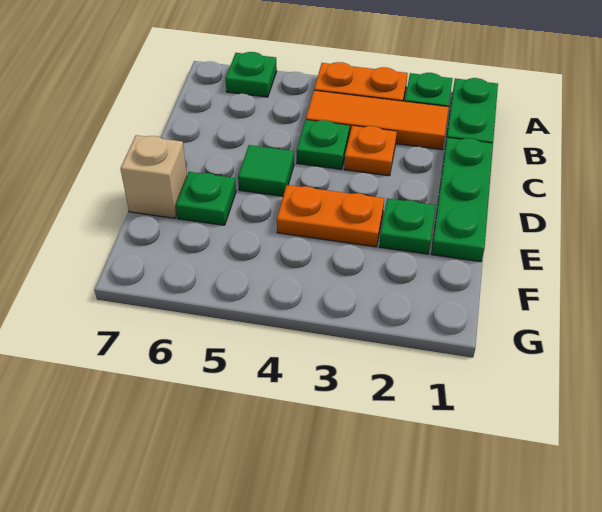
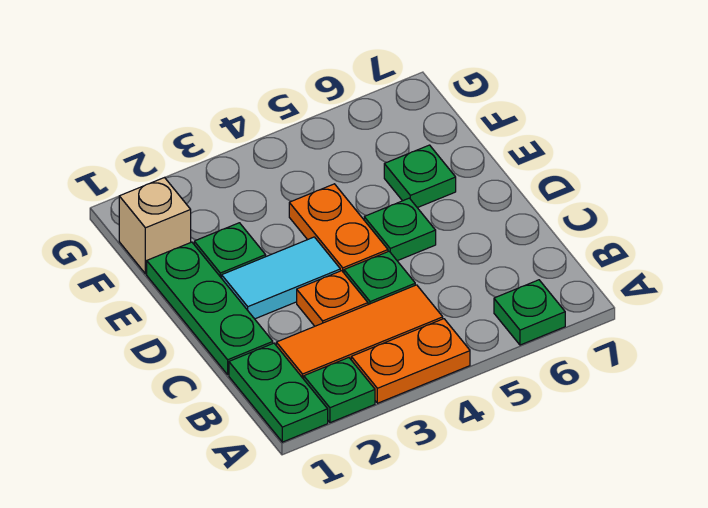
none -> cyan tile D2:D3 level 1
green tile D5 level 1 -> green plate D5 level 1
orange plate E3:E4 level 1 -> orange plate D4:E4 level 1
tan brick E7 level 1 -> tan brick F1 level 1

